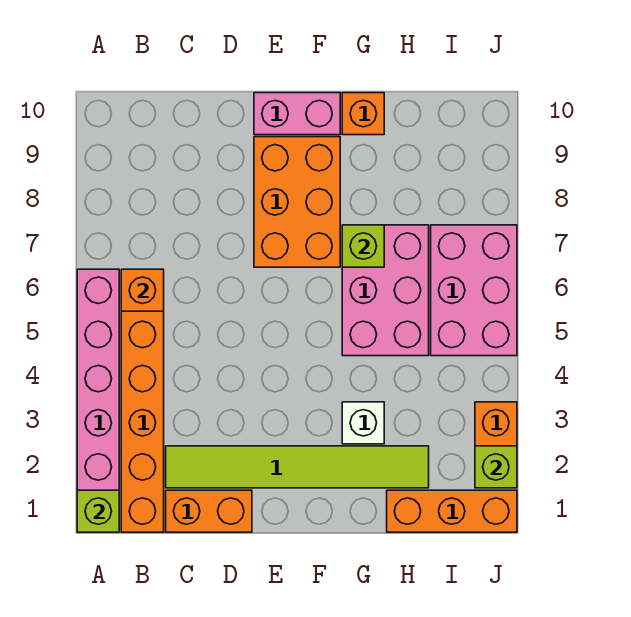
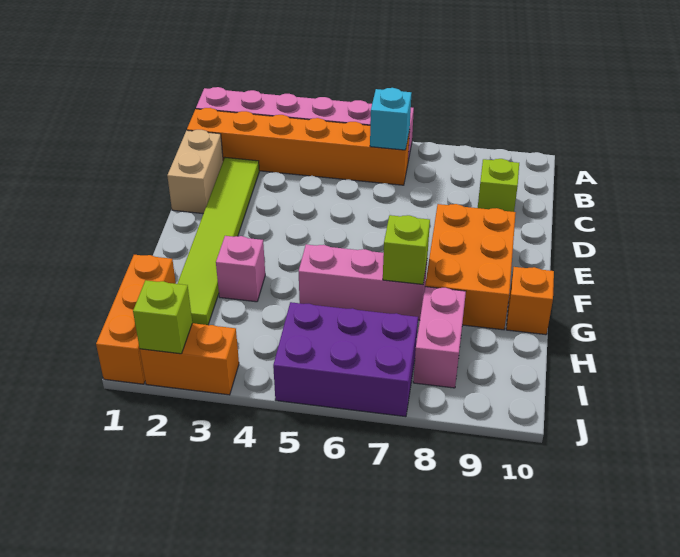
lime brick A1 level 2 -> lime brick C9 level 1
orange brick B6 level 2 -> cyan brick B6 level 2
orange brick C1:D1 level 1 -> tan brick C1:D1 level 1
orange brick E7:F9 level 1 -> orange brick E8:G9 level 1
pink brick E10:F10 level 1 -> pink brick H8:I8 level 1
white brick G3 level 1 -> pink brick G3 level 1
pink brick G5:H7 level 1 -> pink brick G5:G7 level 1
pink brick I5:J7 level 1 -> purple brick I5:J7 level 1

